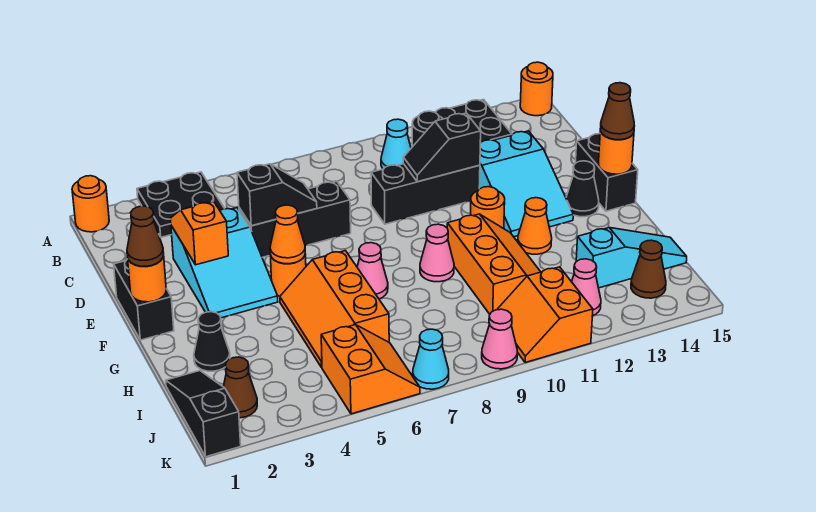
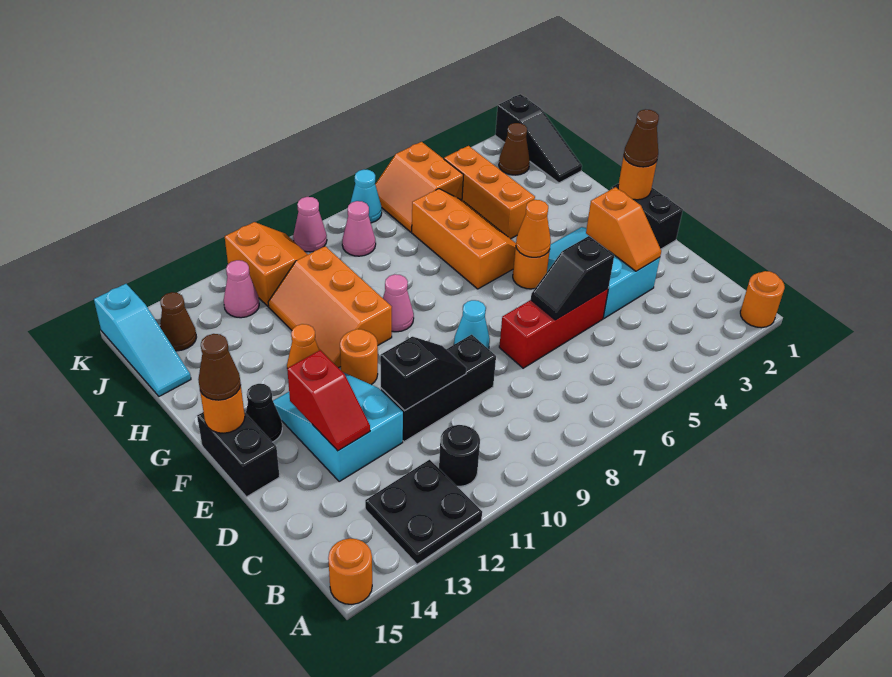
black plate A3:B4 level 1 -> none
cyan cone B10 level 1 -> cyan cone E8 level 1
black brick D5:D7 level 1 -> red brick D5:D7 level 1
none -> red slope D13:E13 level 2 top E
pink cone G7 level 1 -> pink cone J8 level 1
black cone H2 level 1 -> none
none -> orange brick H4:J4 level 1
cyan slope I13:I15 level 1 top 13 -> cyan slope I15:K15 level 1 top K

